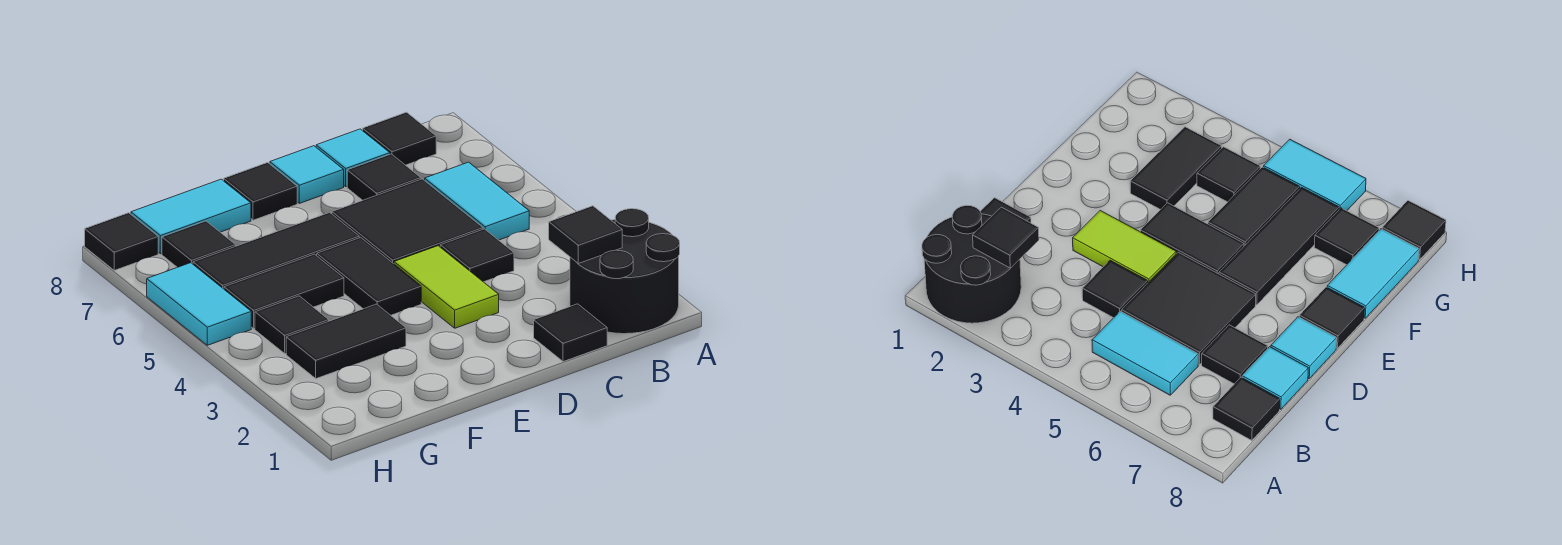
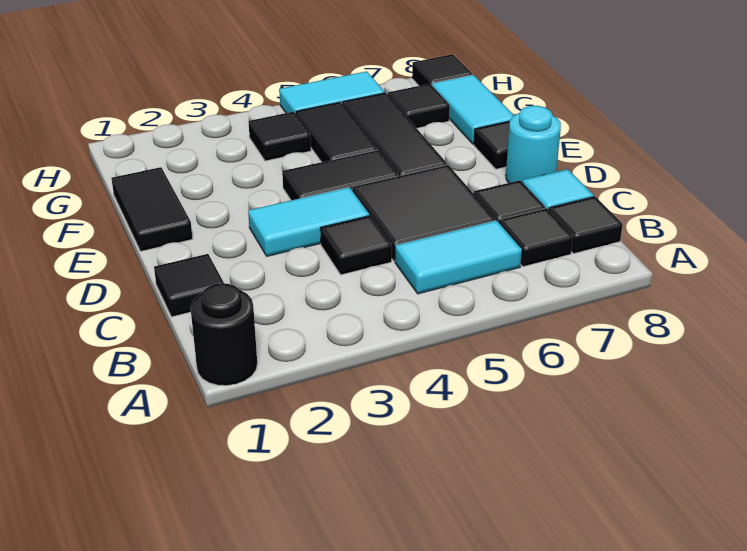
black round brick A1:B2 level 1 -> black round brick A1 level 1
black tile B2 level 2 -> black tile B7 level 1
lime tile D3:D4 level 1 -> cyan tile D3:D4 level 1
cyan tile D8 level 1 -> cyan round brick D8 level 1
black tile F3:G3 level 1 -> black tile E1:F1 level 1

